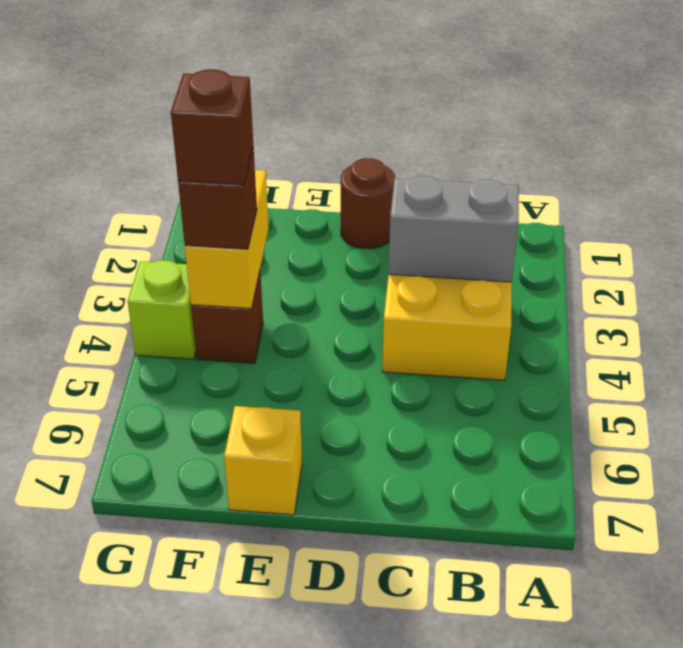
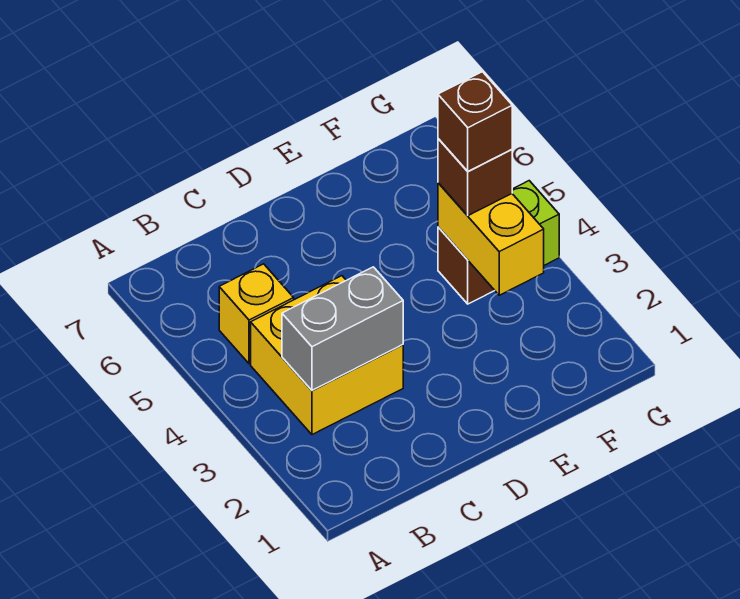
brown round brick D1 level 1 -> none
yellow brick E7 level 1 -> yellow brick B5 level 1

